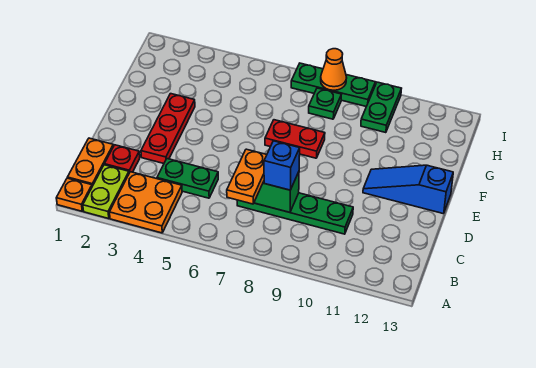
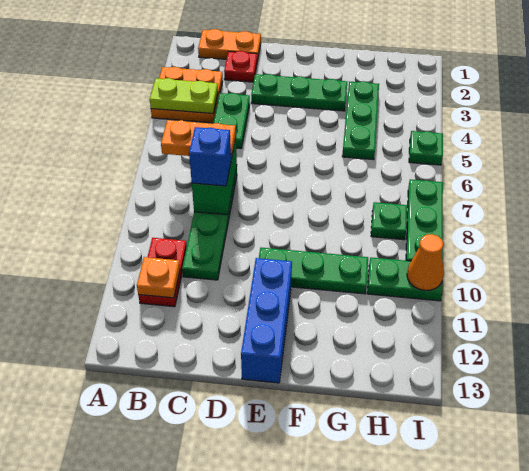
orange plate A1 level 1 -> orange plate B11 level 2
lime plate A2:B2 level 1 -> lime plate A4:B4 level 2
red plate D3:F3 level 1 -> green plate D3:F3 level 1
none -> green plate E10:G10 level 1
blue slope E11:E13 level 1 top 13 -> blue brick E11:E13 level 1
red plate F7:F8 level 1 -> red plate B10:B11 level 1
none -> green plate G3:G5 level 1
none -> green plate I5 level 1
orange cone I8 level 2 -> orange cone I10 level 2

